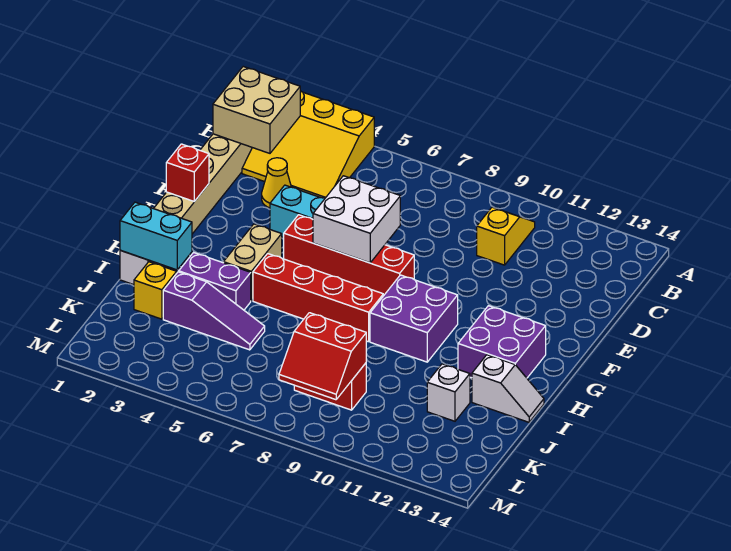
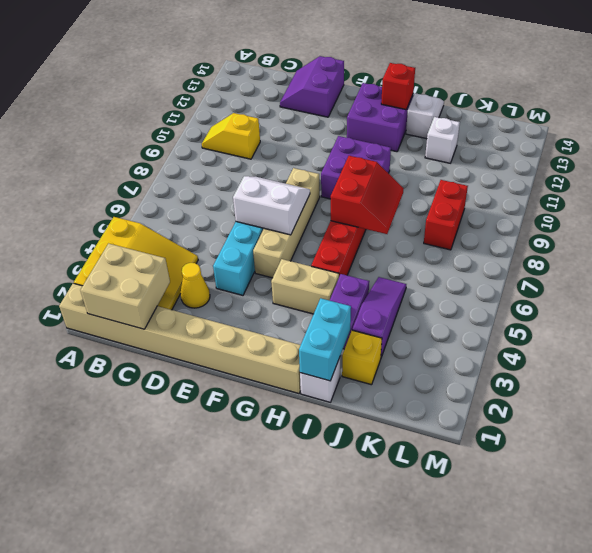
none -> purple slope D13:E14 level 1 top E
white brick E6:F7 level 2 -> white slope E6:F7 level 2 top 6
red brick F1 level 2 -> red brick H13 level 2
red brick F5:F8 level 1 -> tan brick F5:F8 level 1
red slope K8:L9 level 2 top K -> red slope H7:I8 level 2 top H

